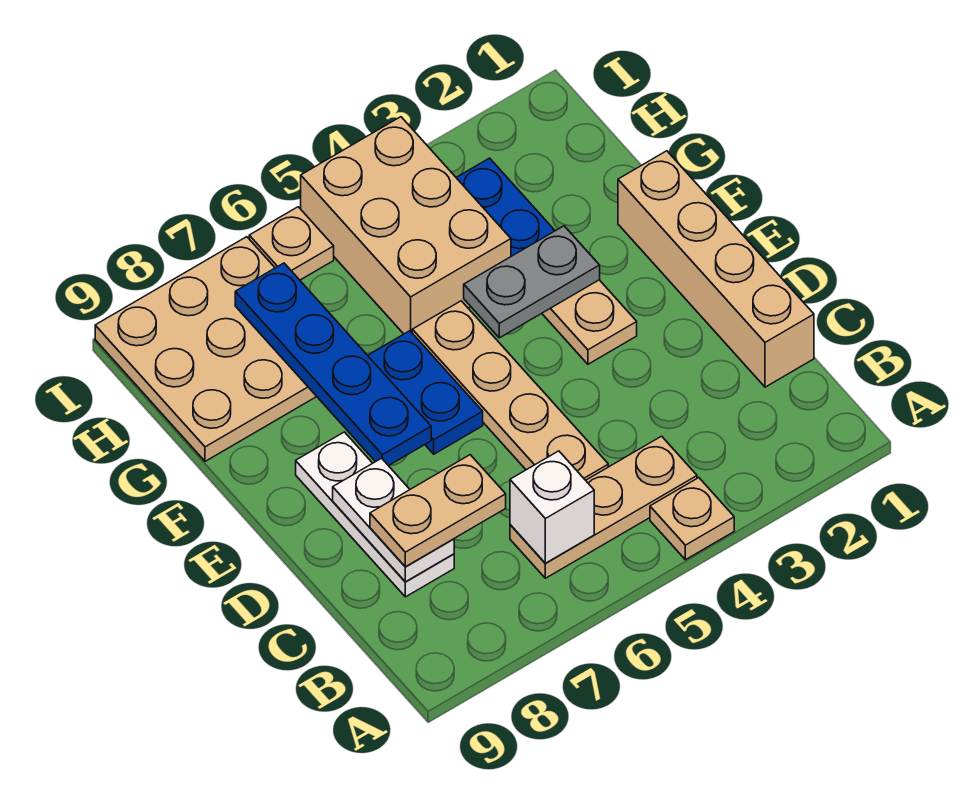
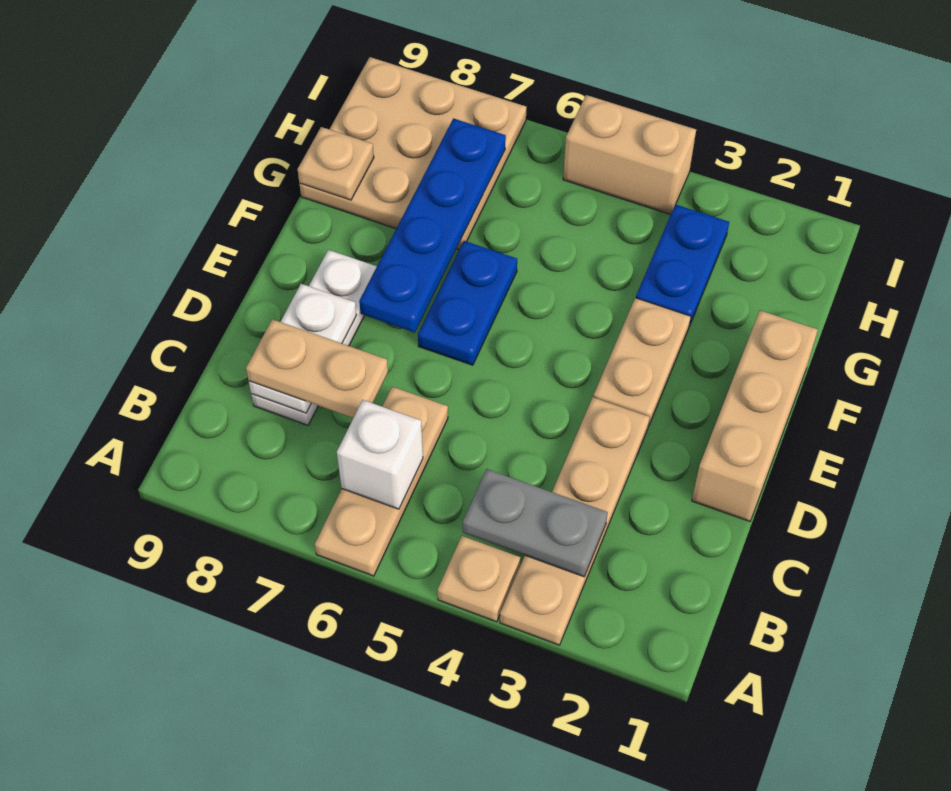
tan plate B4:B6 level 1 -> tan plate A6:C6 level 1
tan brick C1:F1 level 1 -> tan brick D1:F1 level 1
tan plate C5:F5 level 1 -> tan plate A3:D3 level 1
grey plate F3:F4 level 2 -> grey plate B3:B4 level 2
tan brick G4:I5 level 1 -> tan brick I4:I5 level 1
tan plate I6 level 1 -> tan plate G9 level 2

